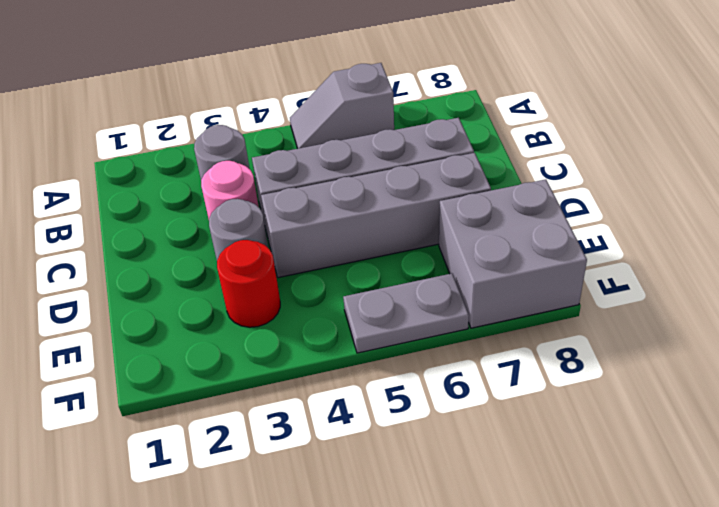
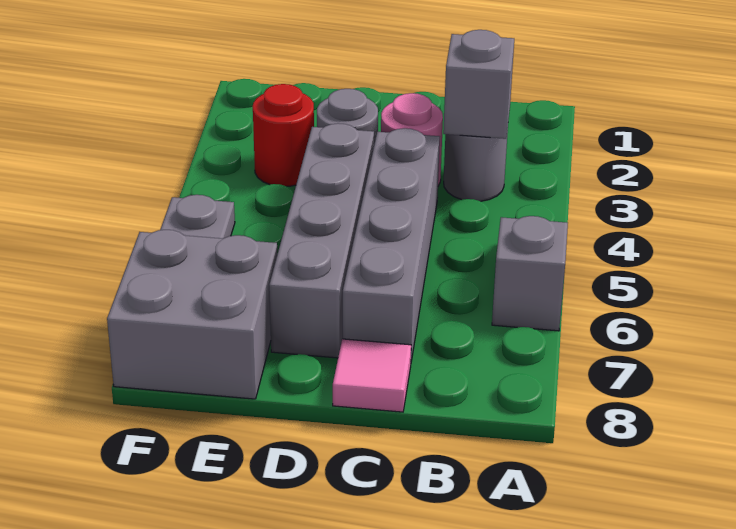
none -> grey brick B3 level 2
none -> pink tile C8 level 1

